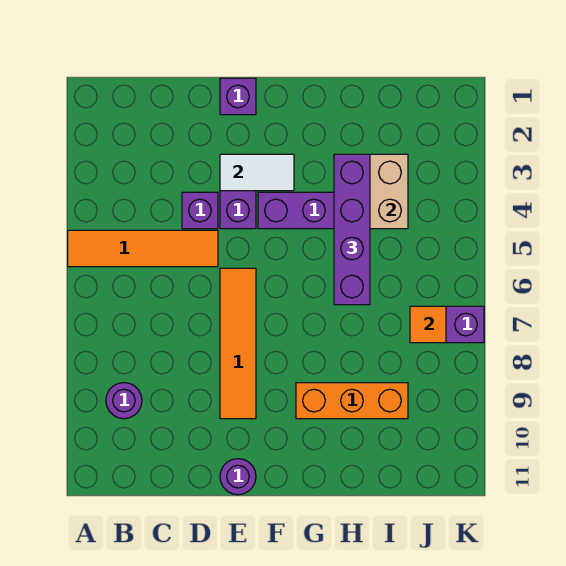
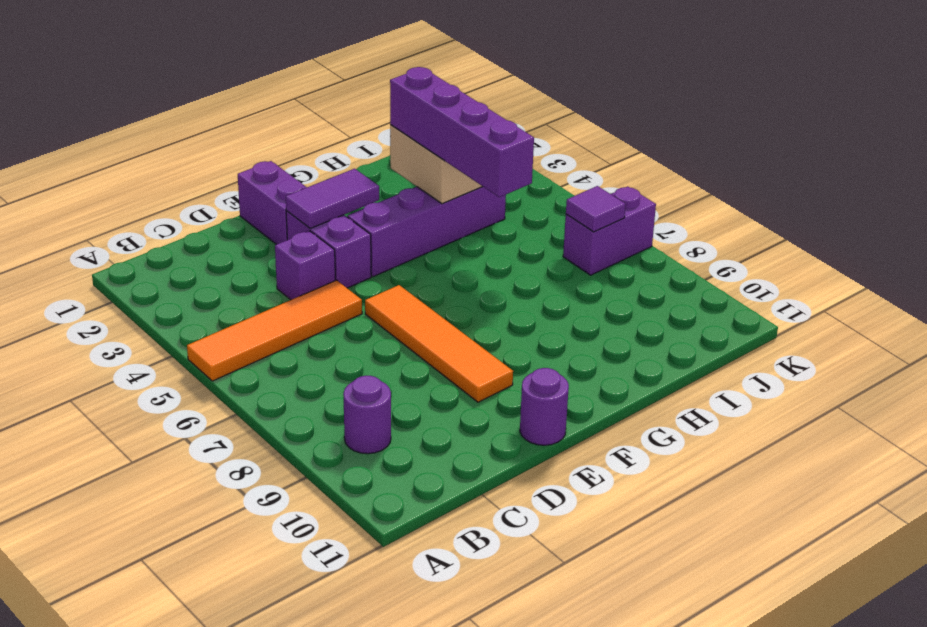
purple brick E1 level 1 -> purple brick E1:E2 level 1
white tile E3:F3 level 2 -> purple tile E3:F3 level 2
orange brick G9:I9 level 1 -> none
orange tile J7 level 2 -> purple tile J7 level 2

